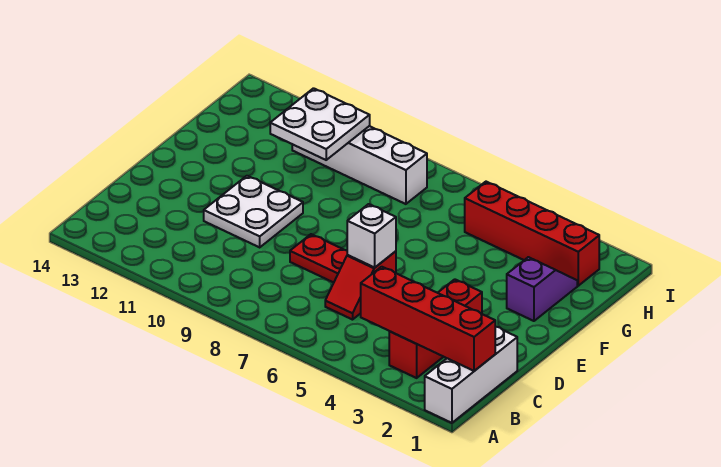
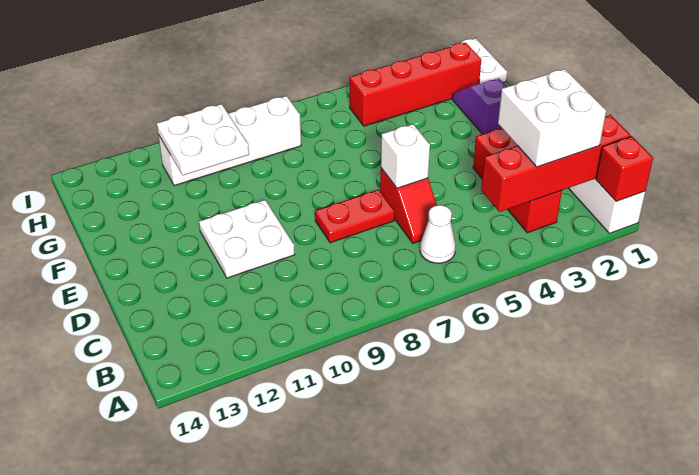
none -> red brick A1 level 2
none -> white brick B2:C3 level 3
none -> white cone B6 level 1
none -> white plate H1:I1 level 1

